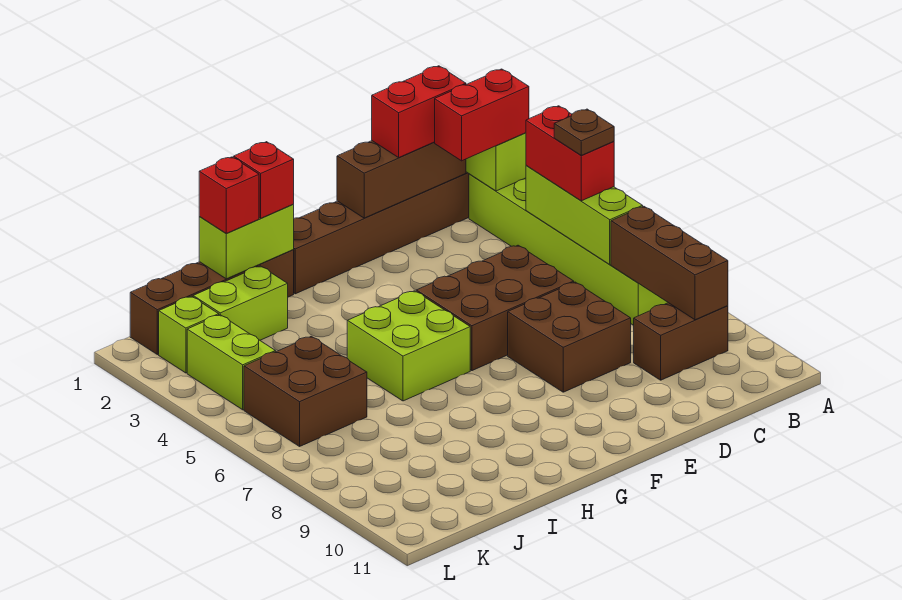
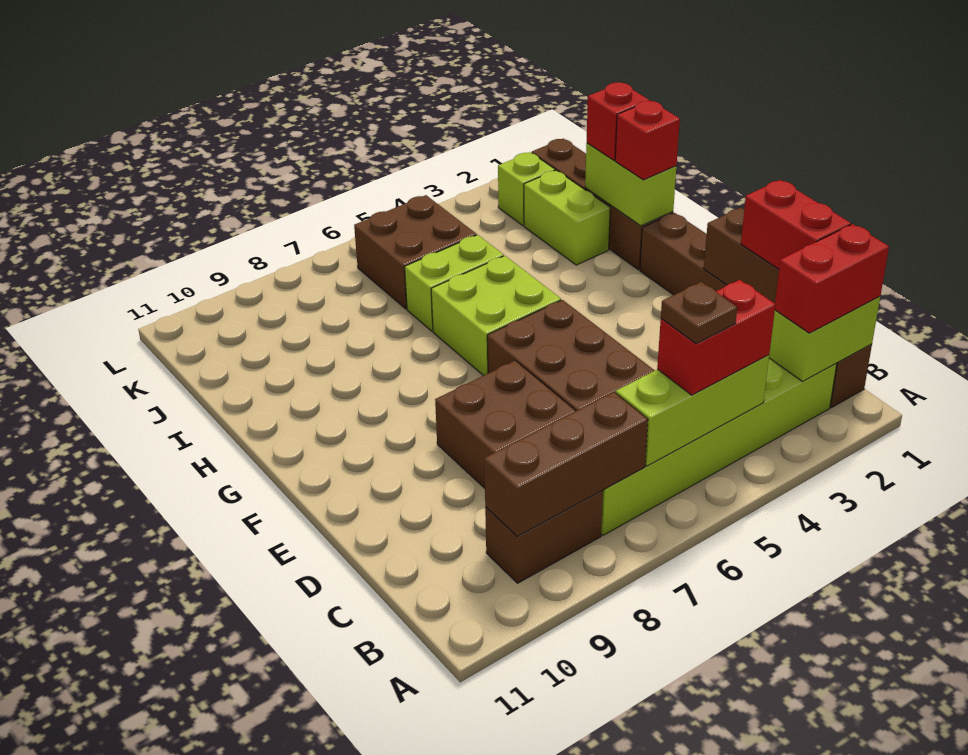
red brick B2:C2 level 3 -> red brick B1:B2 level 3
brown brick B9:C9 level 1 -> brown brick B8:B9 level 1
lime brick K3:K4 level 1 -> lime brick I5:I6 level 1

